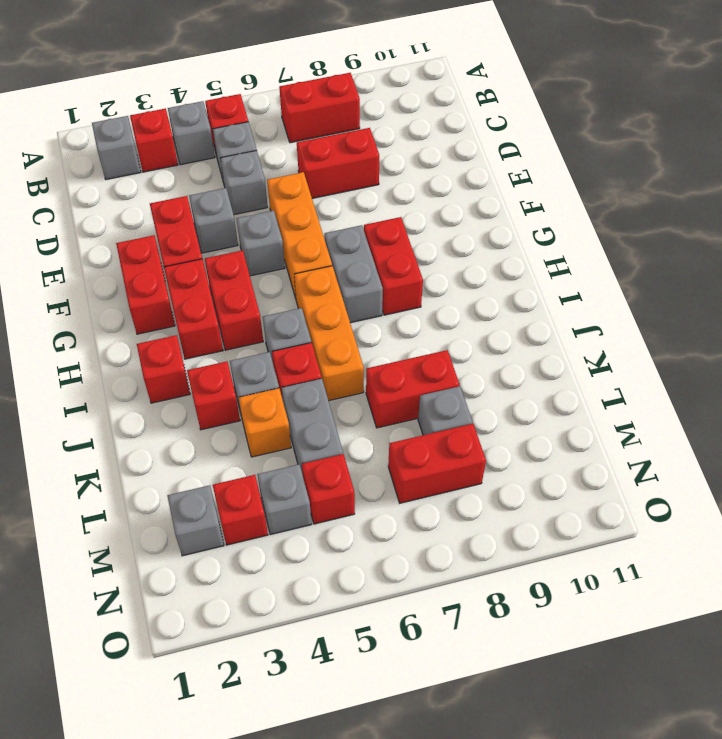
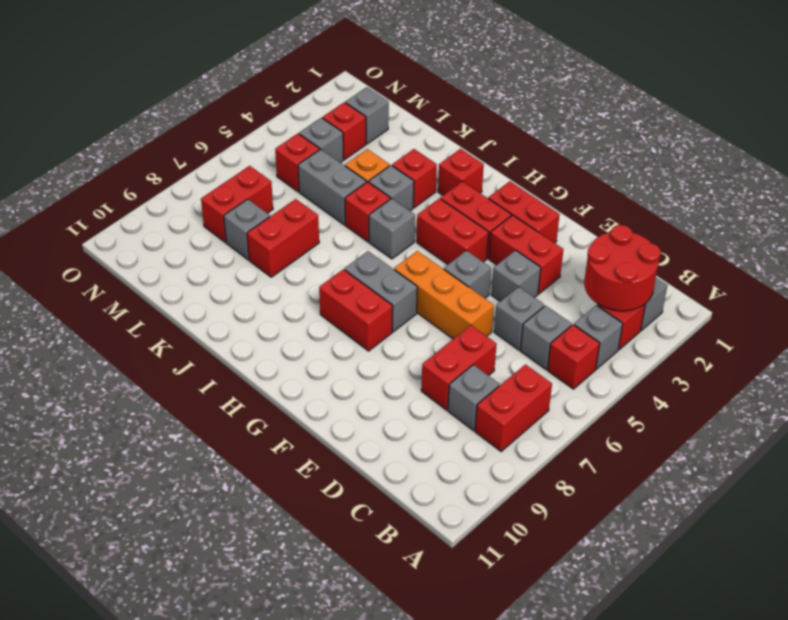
none -> red round brick B2:C3 level 2
none -> grey brick C8 level 1
orange brick H6:J6 level 1 -> none

